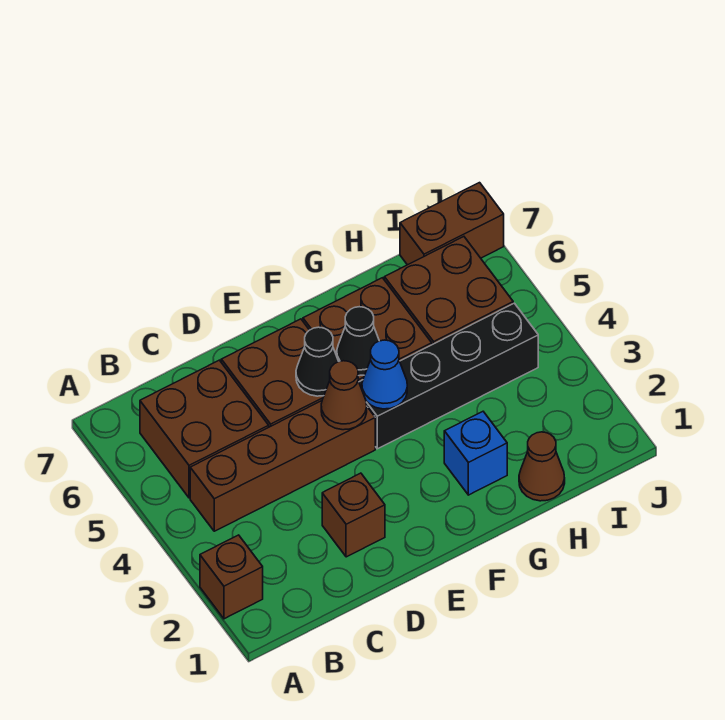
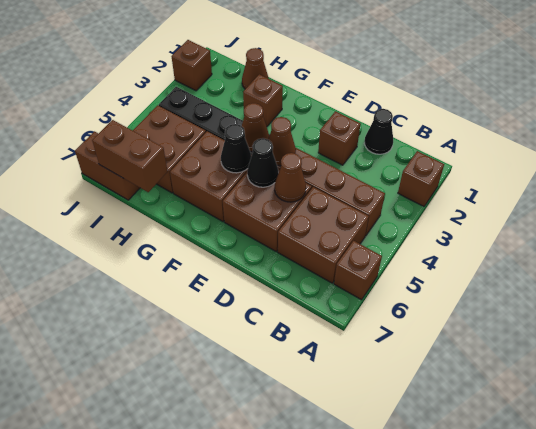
none -> brown brick A6 level 1
none -> black cone C1 level 1
none -> brown cone D5 level 2
blue cone F4 level 2 -> brown cone F4 level 2
blue brick G2 level 1 -> brown brick G2 level 1
none -> brown brick H7:I7 level 2
none -> brown brick J2 level 1

